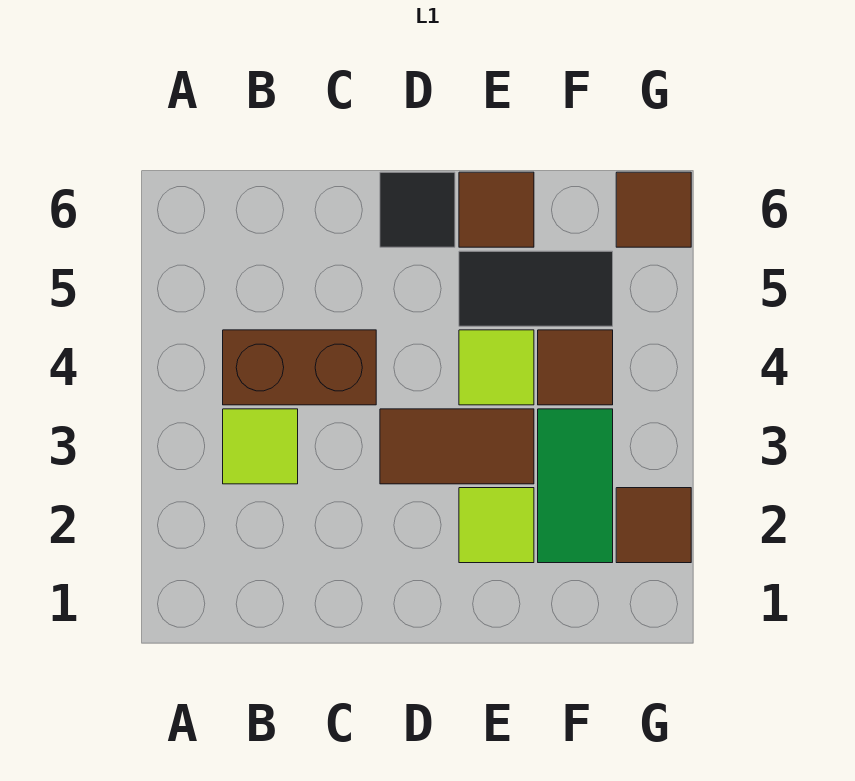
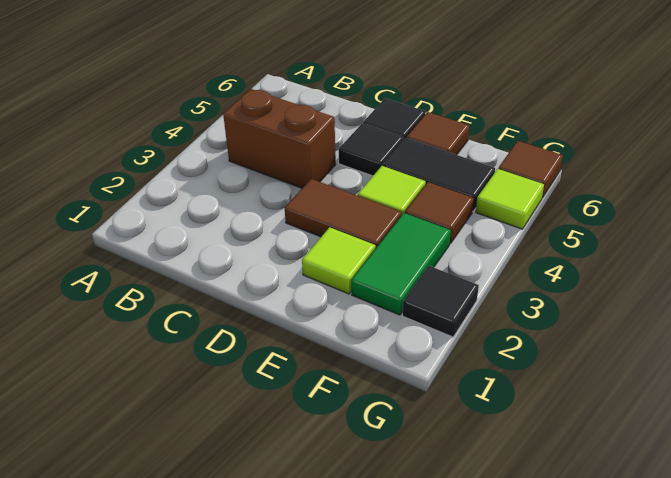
lime tile B3 level 1 -> lime tile G5 level 1
none -> black tile D5 level 1
brown tile G2 level 1 -> black tile G2 level 1

